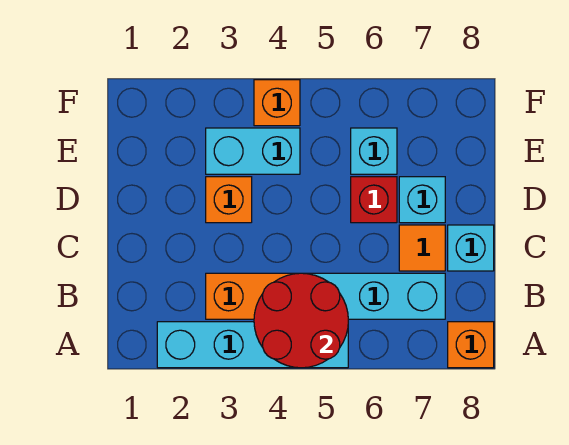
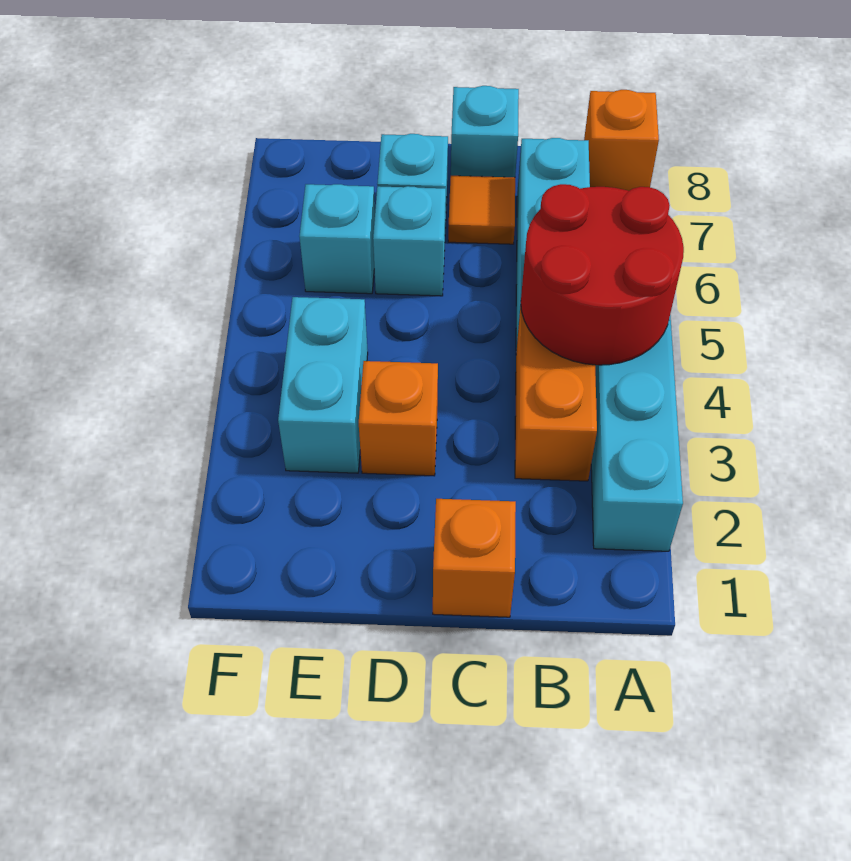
red brick D6 level 1 -> cyan brick D6 level 1
orange brick F4 level 1 -> orange brick C1 level 1

